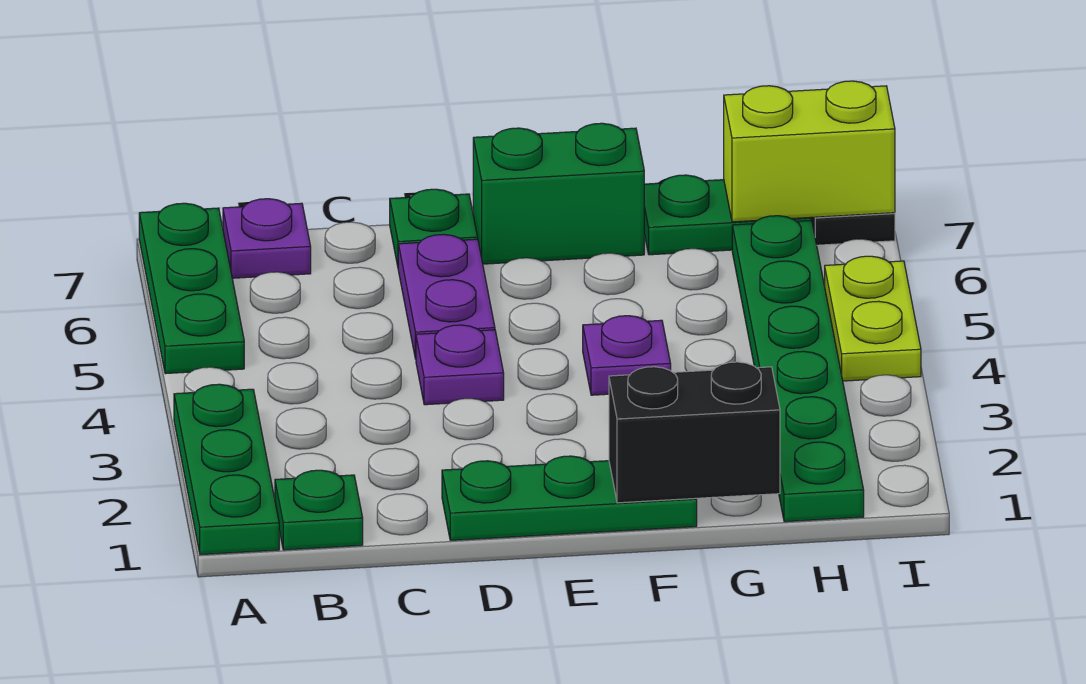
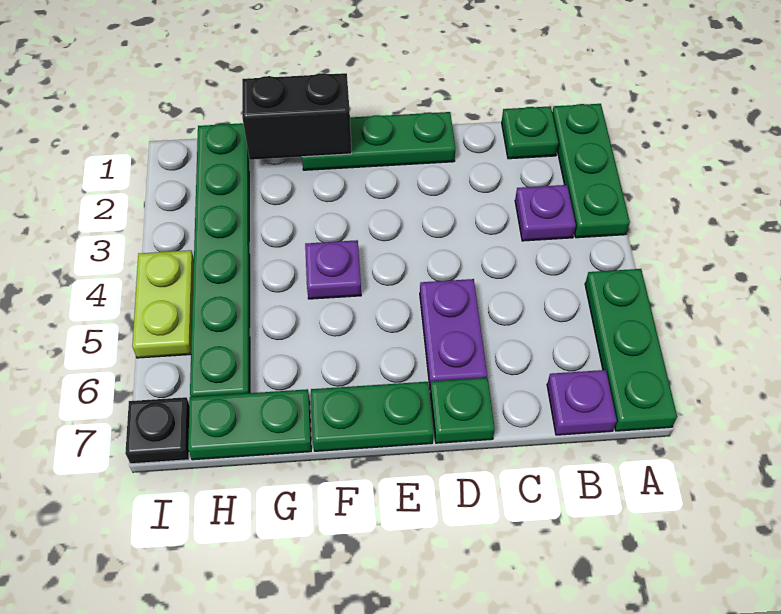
purple plate D4 level 1 -> purple plate B3 level 1
green brick E7:F7 level 1 -> green plate E7:F7 level 1
lime brick H7:I7 level 2 -> none

